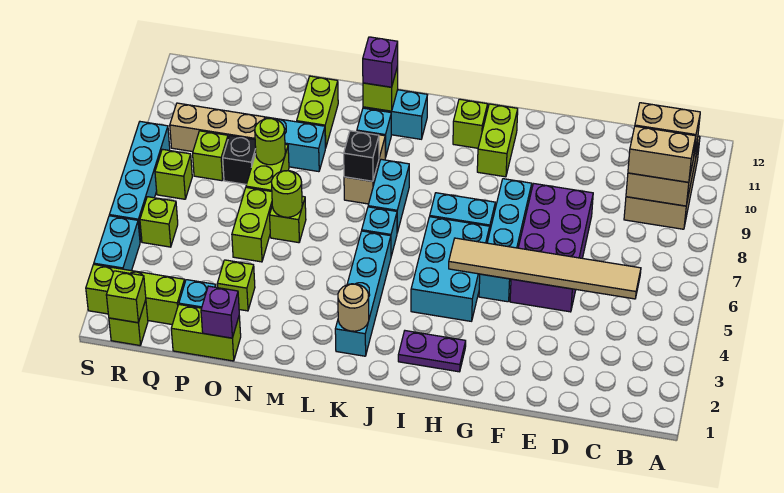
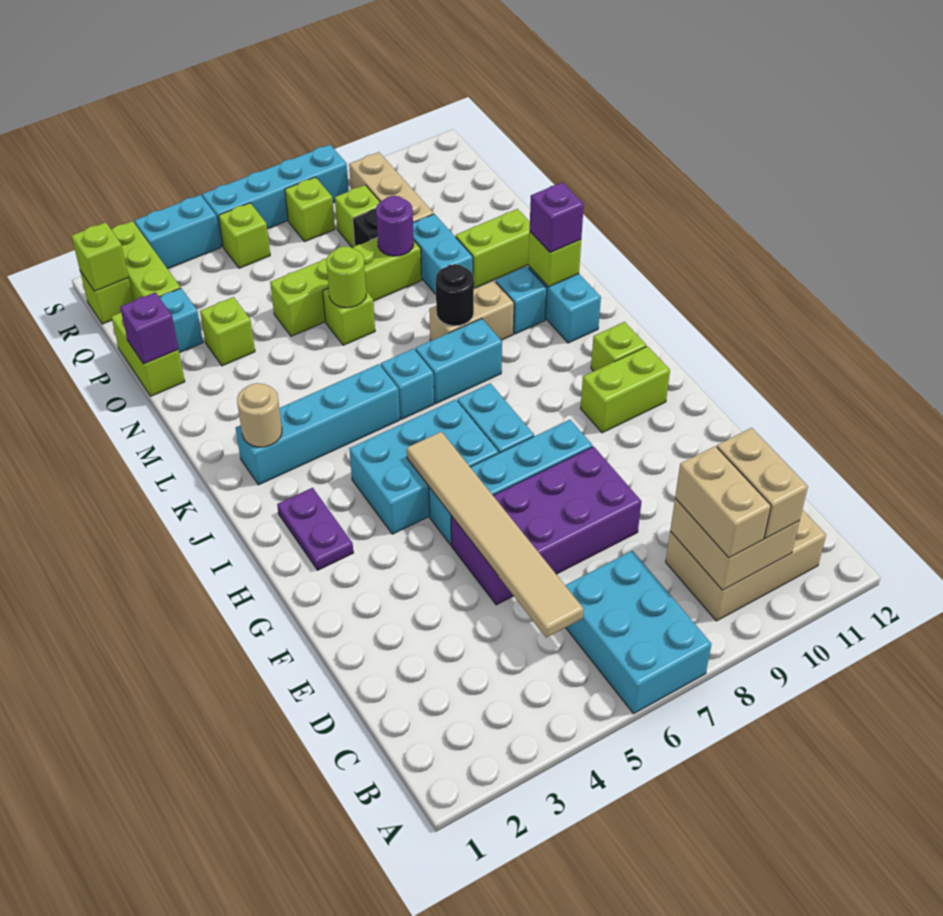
none -> cyan brick A6:C7 level 1
black brick L8 level 2 -> black round brick L8 level 2
lime round brick O8 level 2 -> purple round brick O8 level 2

